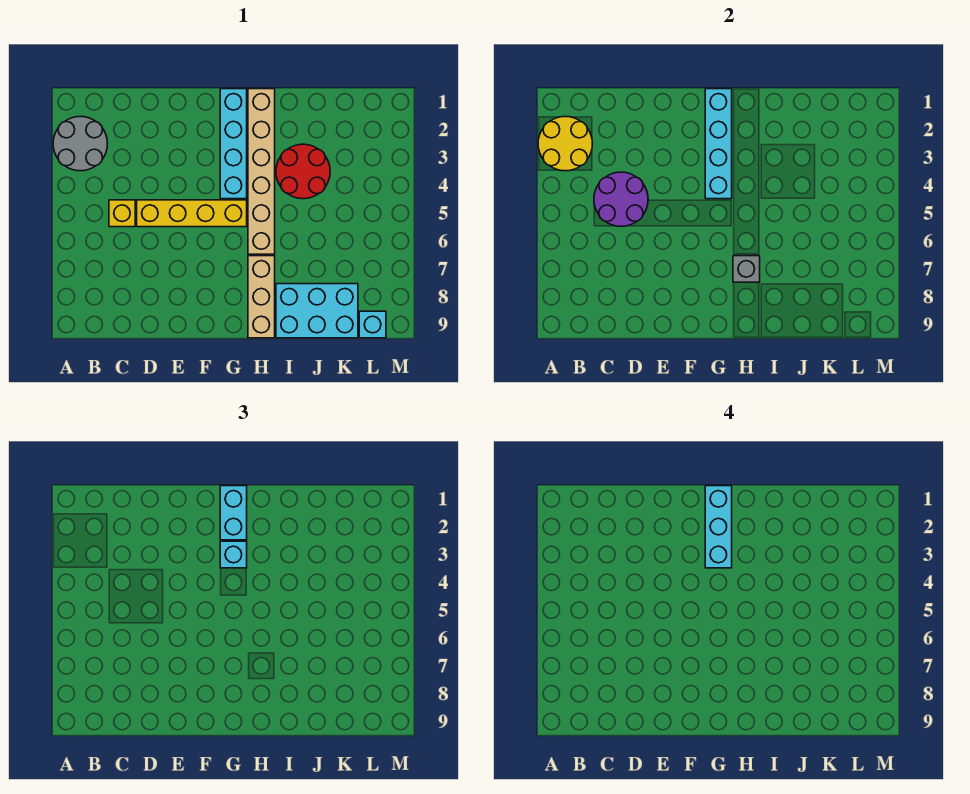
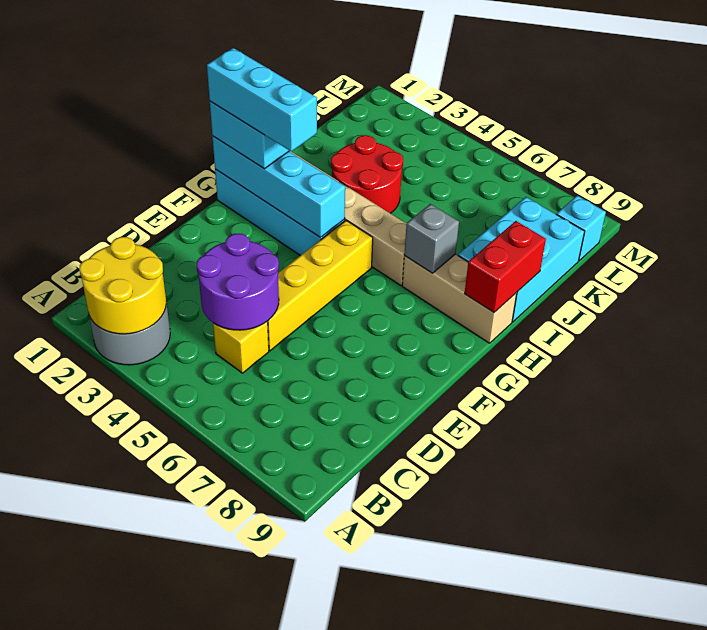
cyan brick G3 level 3 -> none
none -> red brick H9:I9 level 2

